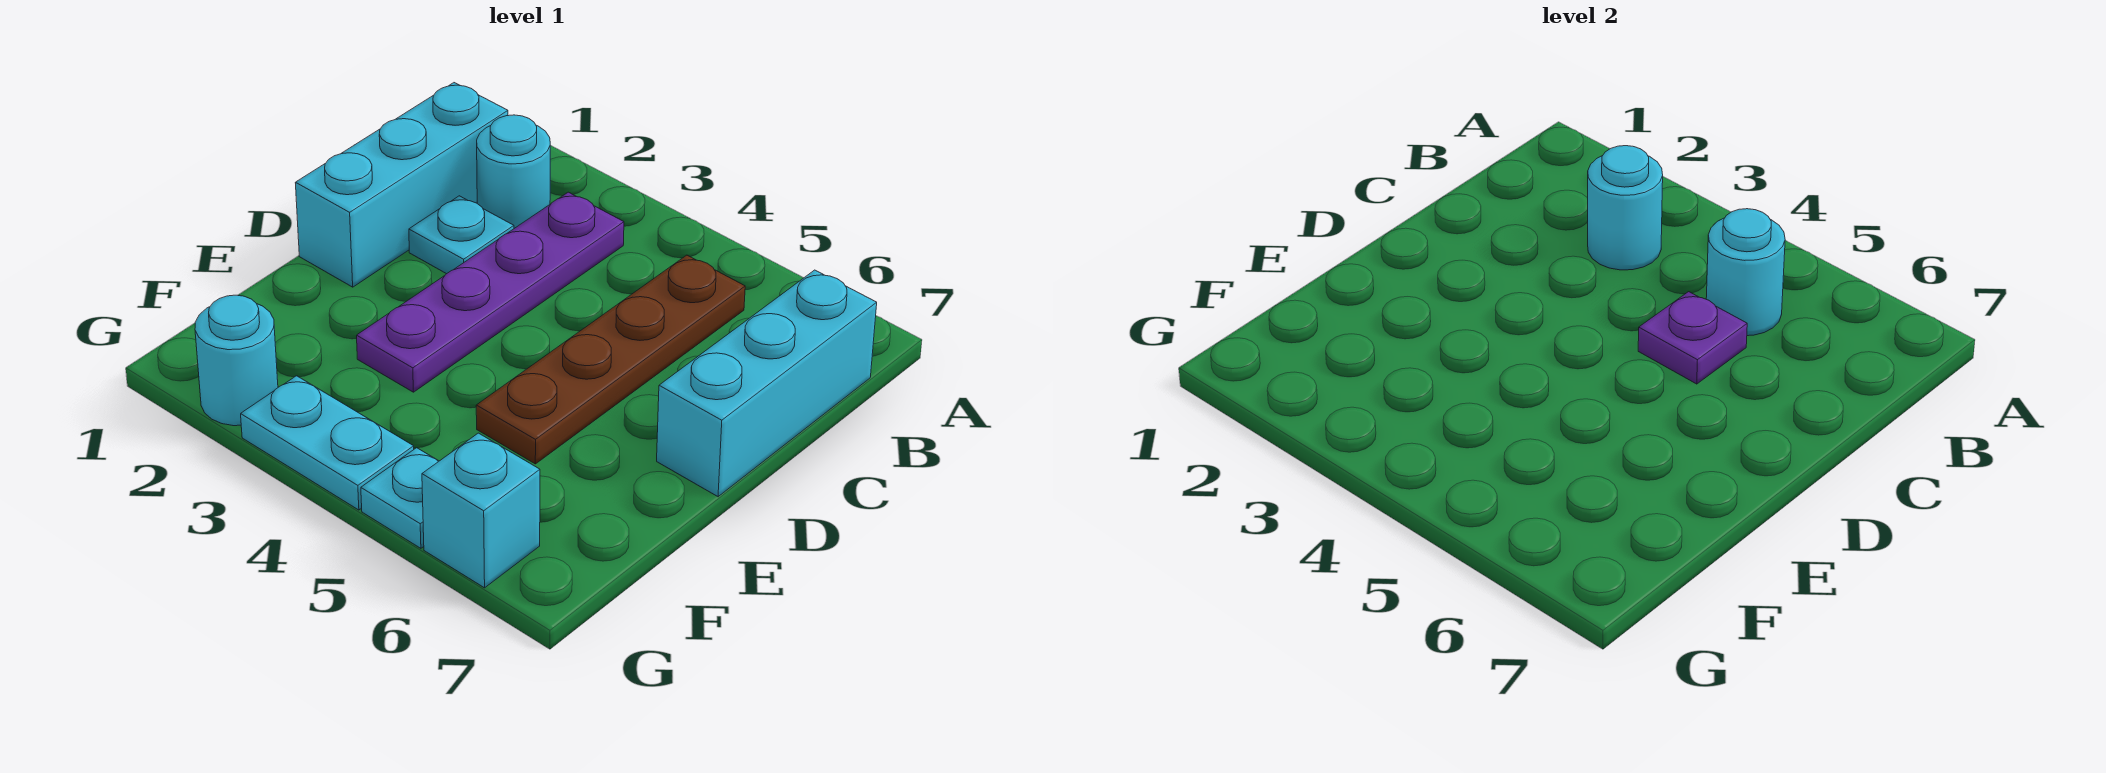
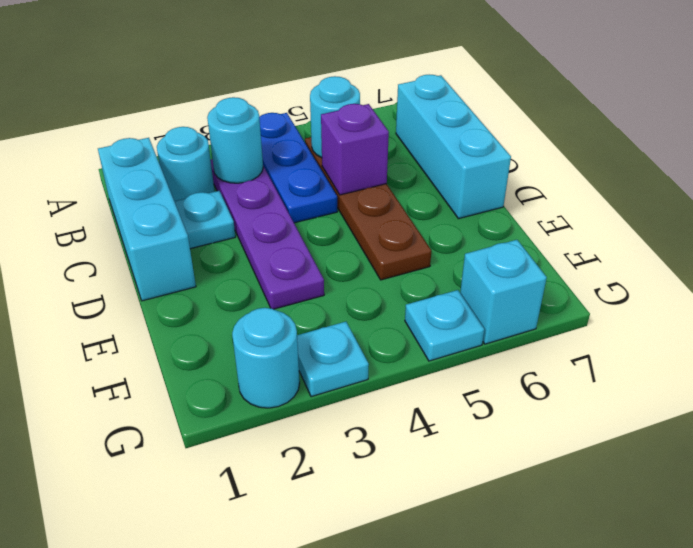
none -> blue plate A4:C4 level 1
purple plate C5 level 2 -> purple brick C5 level 2
cyan plate G3:G4 level 1 -> cyan plate G3 level 1

